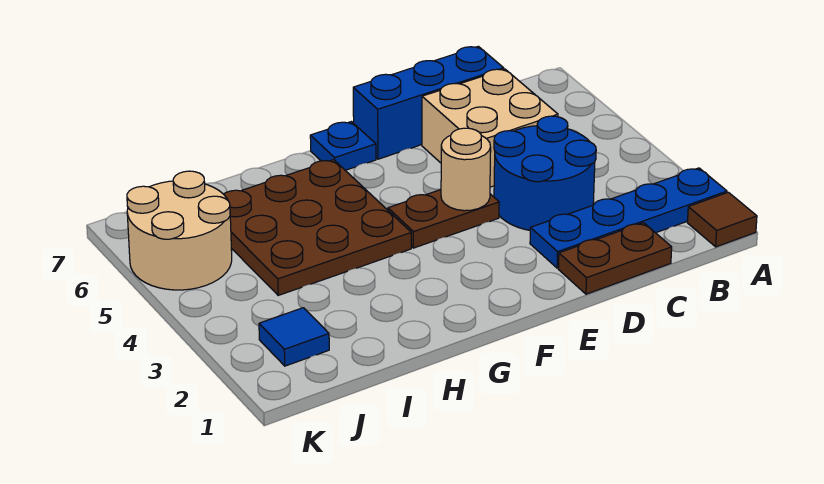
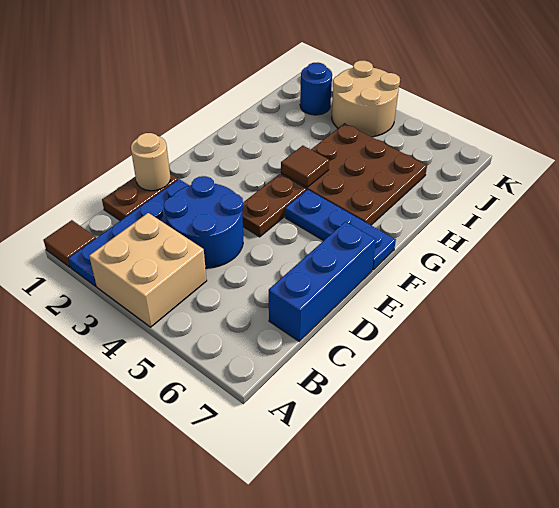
tan brick C5:D6 level 1 -> tan brick A3:B4 level 1
tan round brick E4 level 2 -> tan round brick D1 level 2
blue plate F7 level 1 -> blue plate F5:F7 level 1
none -> brown tile G4 level 2
blue tile J2 level 1 -> blue round brick J2 level 1
tan round brick J5:K6 level 1 -> tan round brick J3:K4 level 1

